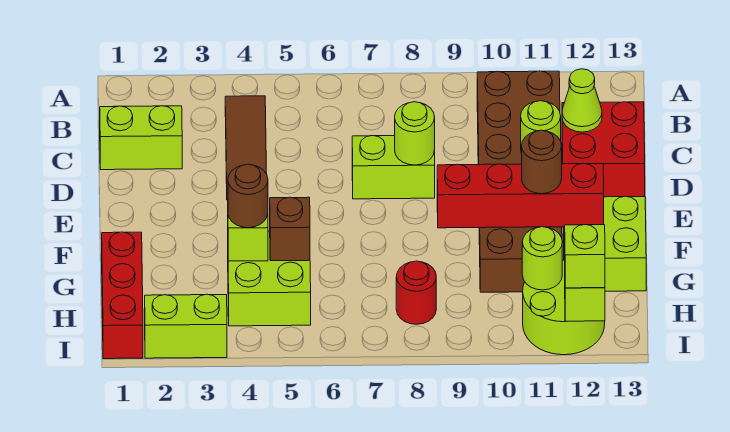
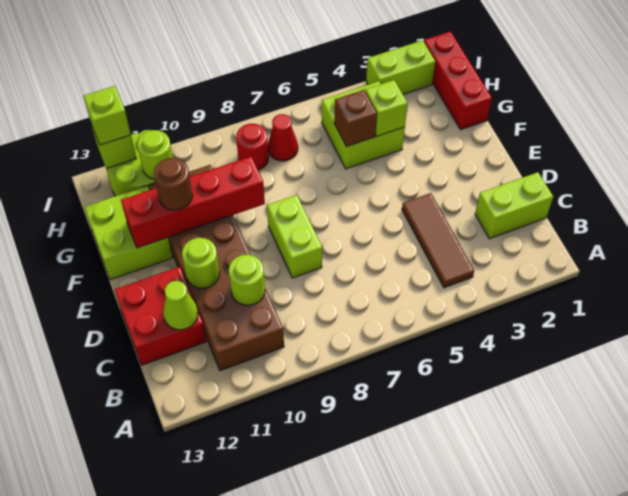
lime brick D7:D8 level 1 -> lime brick D8:E8 level 1
lime round brick D8 level 2 -> lime round brick C10 level 2
brown round brick G4 level 3 -> none
none -> red cone H7 level 1

